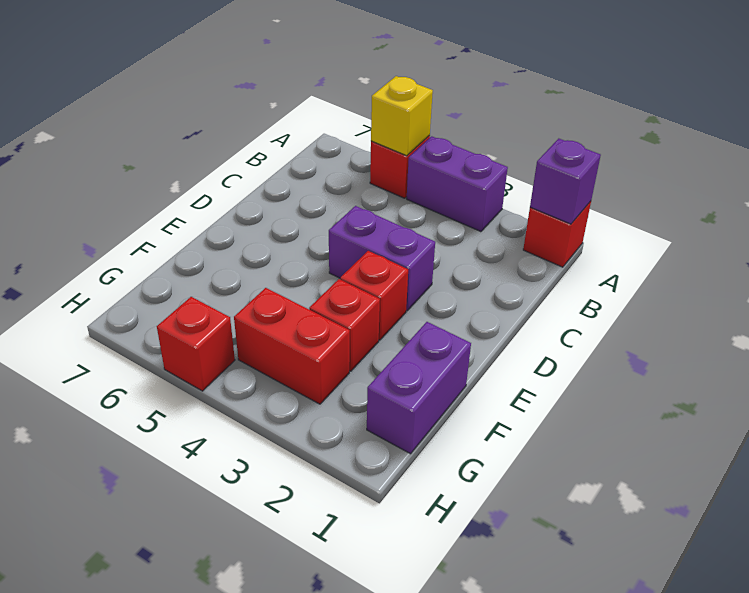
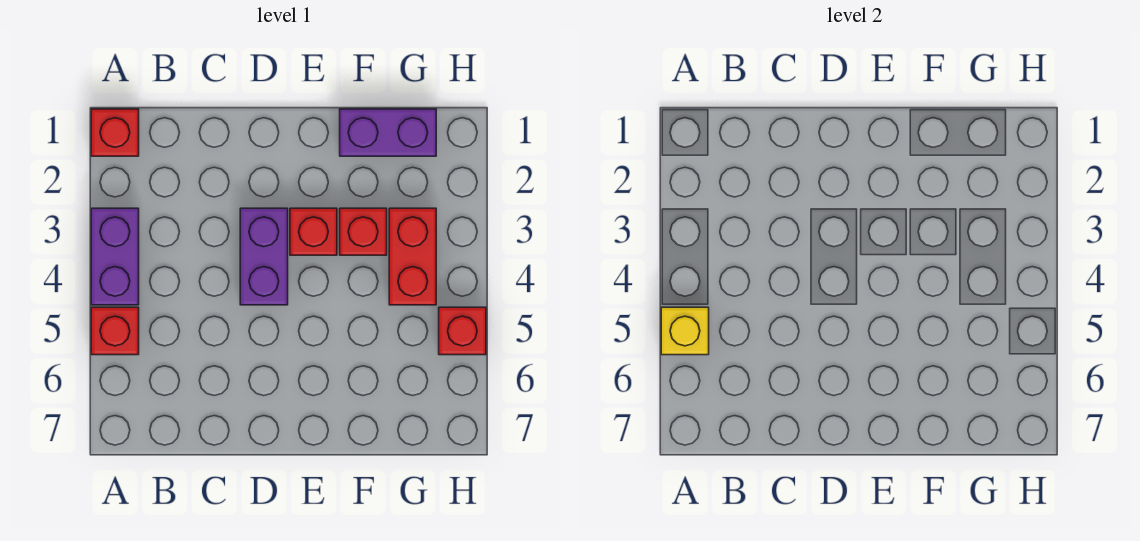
purple brick A1 level 2 -> none

